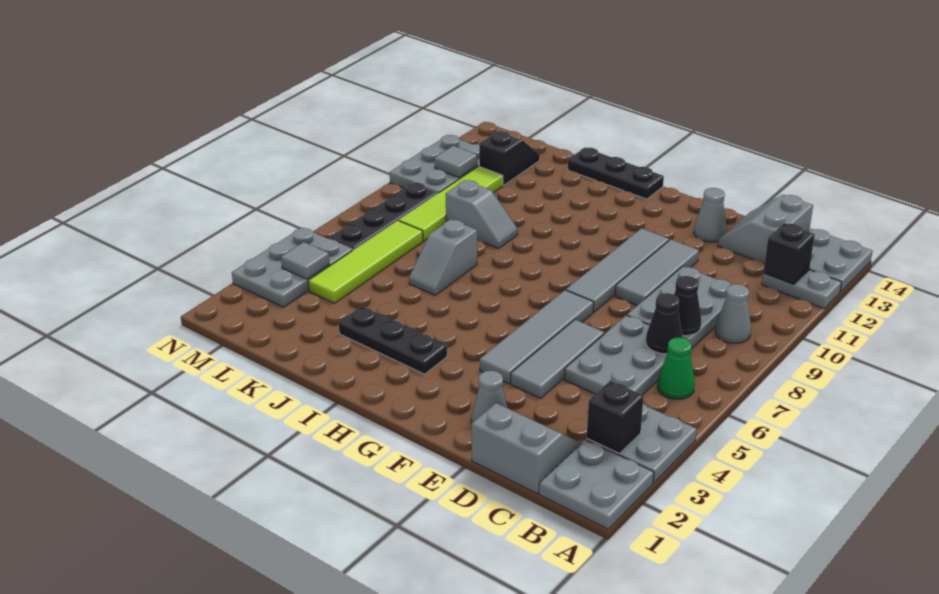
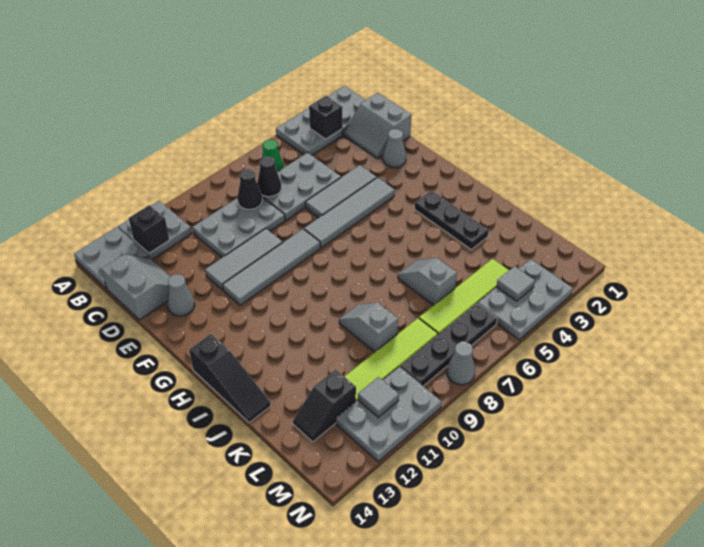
grey plate A12:B12 level 1 -> grey plate A11:B12 level 1
grey cone B9 level 1 -> grey cone N8 level 1
grey slope C13:D14 level 1 top C -> grey slope C13:D14 level 1 top 14
black plate H14:J14 level 1 -> black slope H14:J14 level 1 top H
grey slope J6:J7 level 1 top 7 -> grey slope J6:K6 level 1 top K

